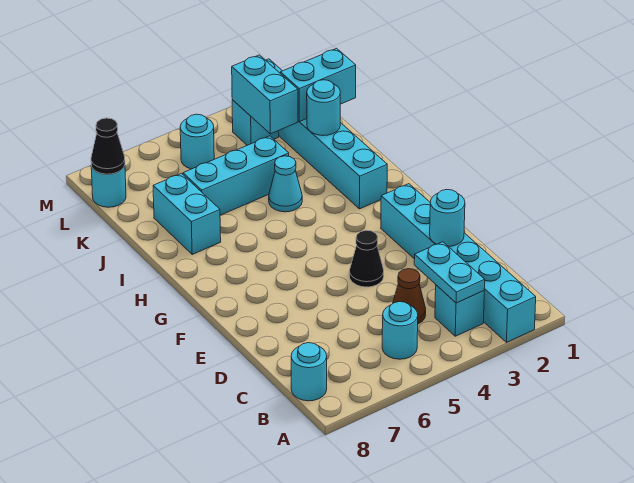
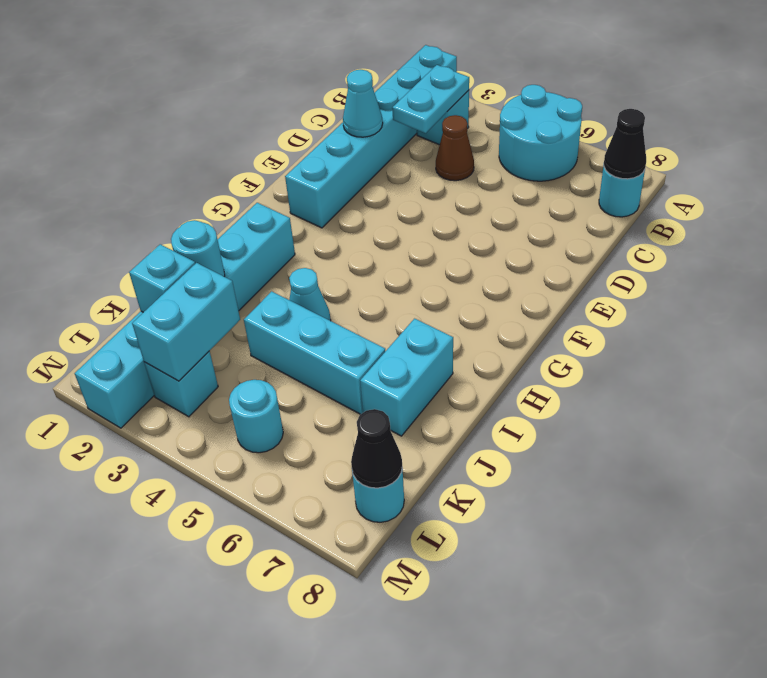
cyan round brick B5 level 1 -> cyan round brick A5:B6 level 1
cyan round brick D2 level 2 -> cyan cone D2 level 2
black cone E4 level 1 -> black cone B8 level 2
cyan brick K1:K2 level 2 -> cyan brick K2 level 2

